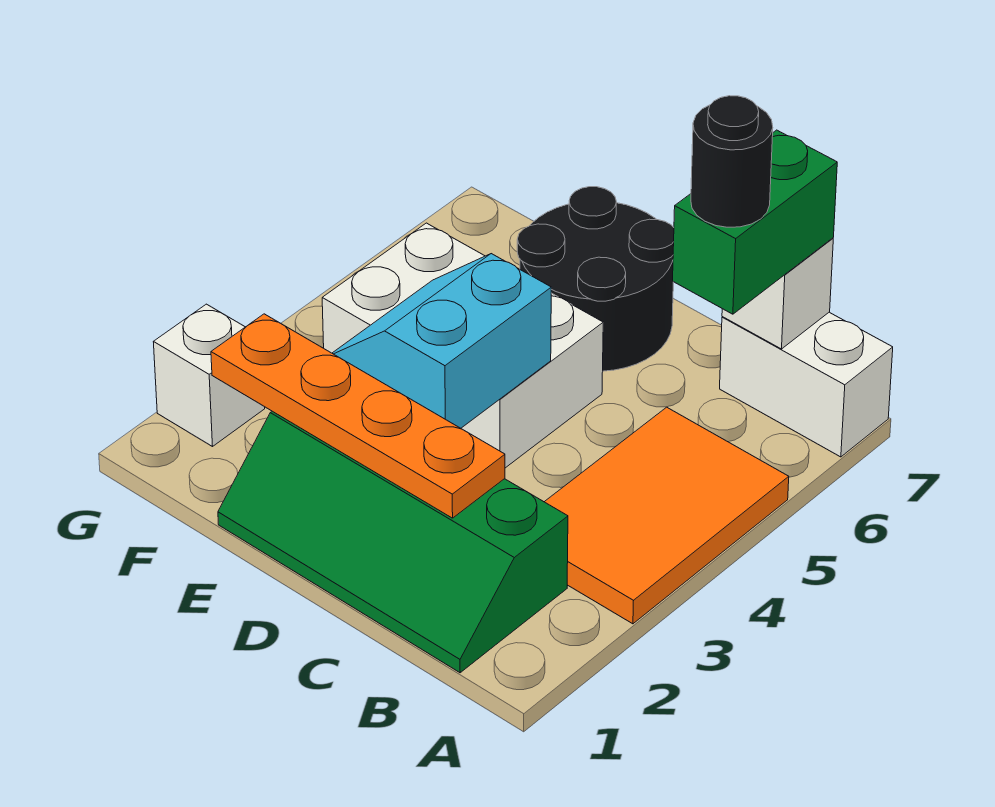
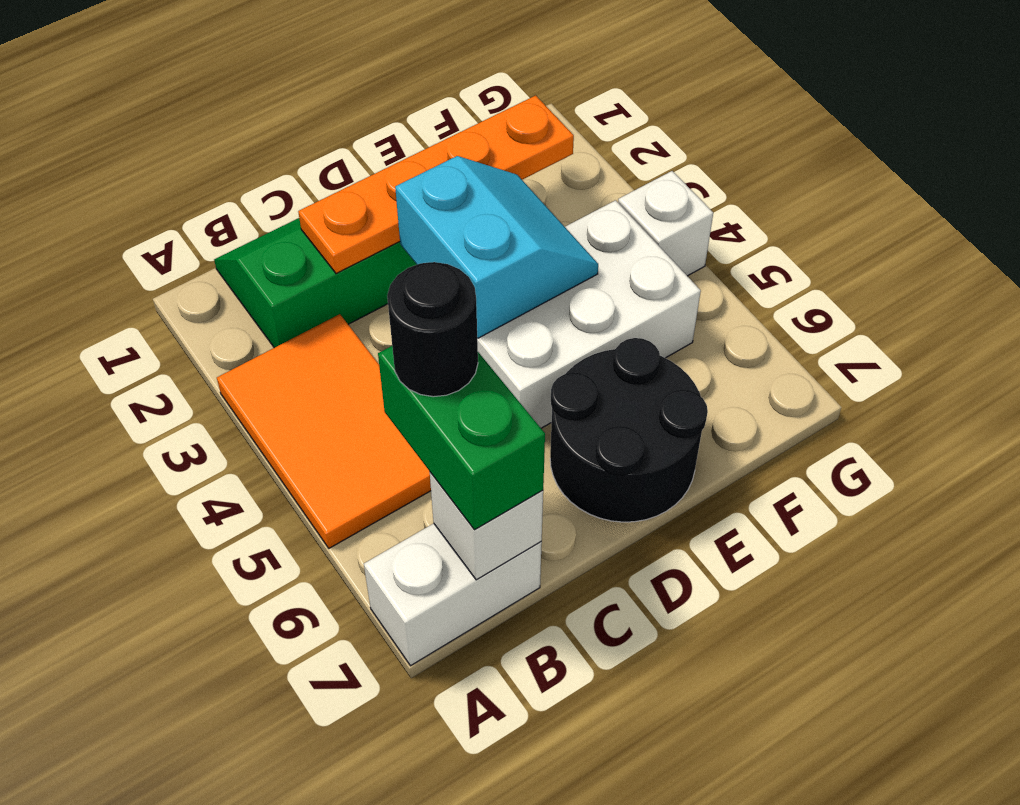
white brick G2 level 1 -> white brick G4 level 1

